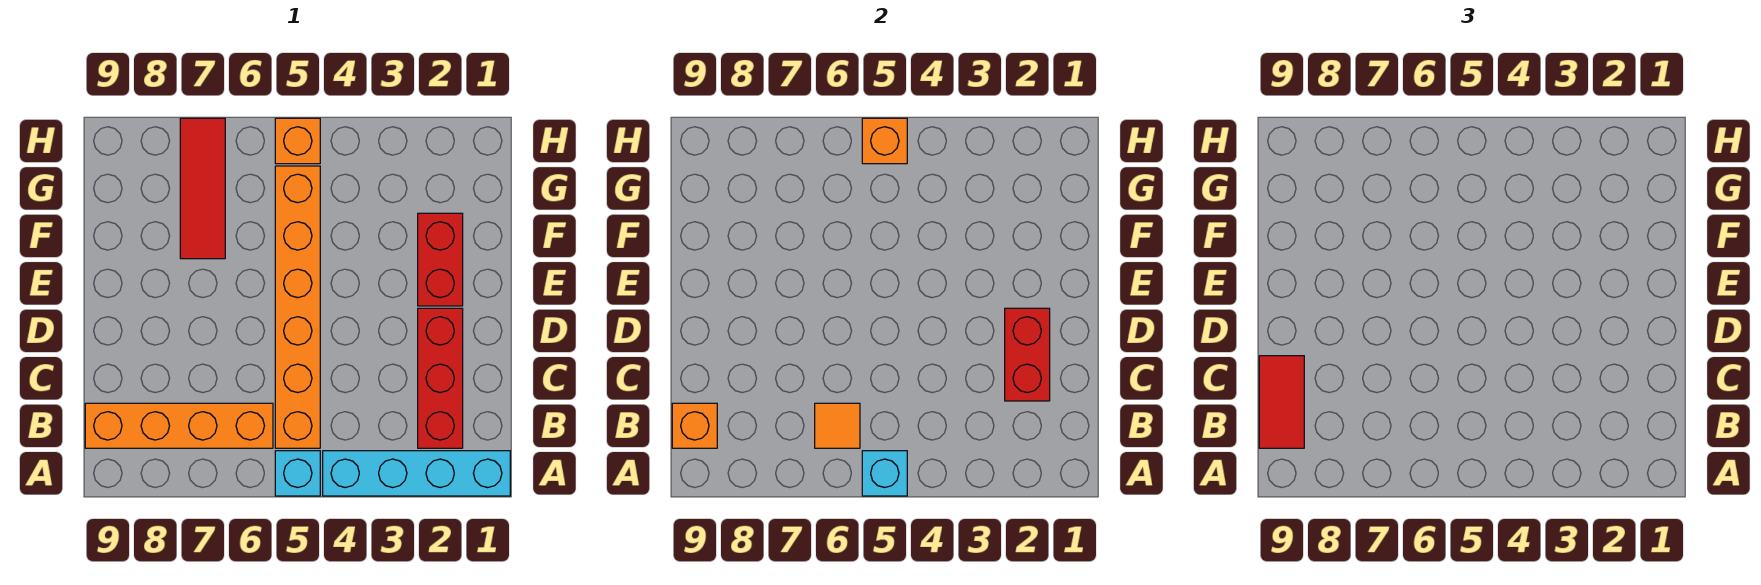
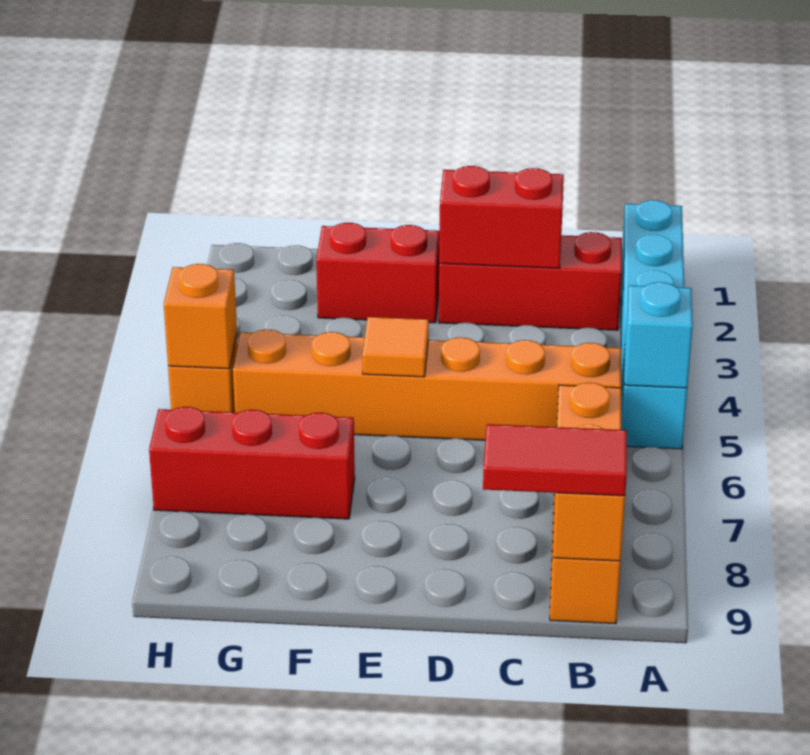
orange tile B6 level 2 -> orange tile E5 level 2
red tile F7:H7 level 1 -> red brick F7:H7 level 1

